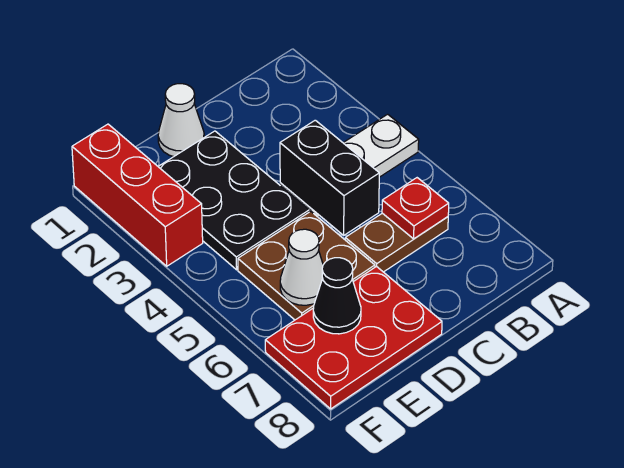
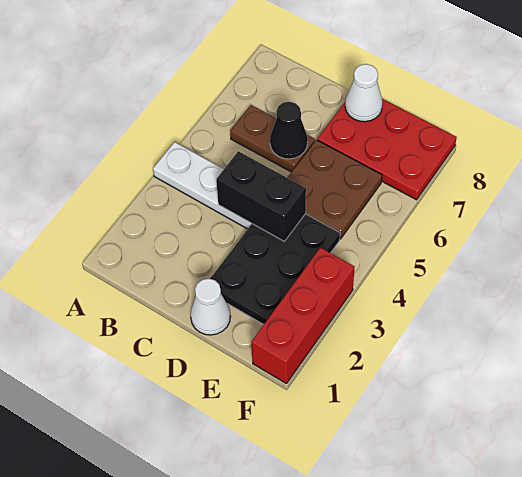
red plate B6 level 2 -> none
black brick C4:C5 level 2 -> black brick C4:D4 level 2
white cone E6 level 2 -> white cone D8 level 2
black cone E7 level 2 -> black cone C6 level 2

